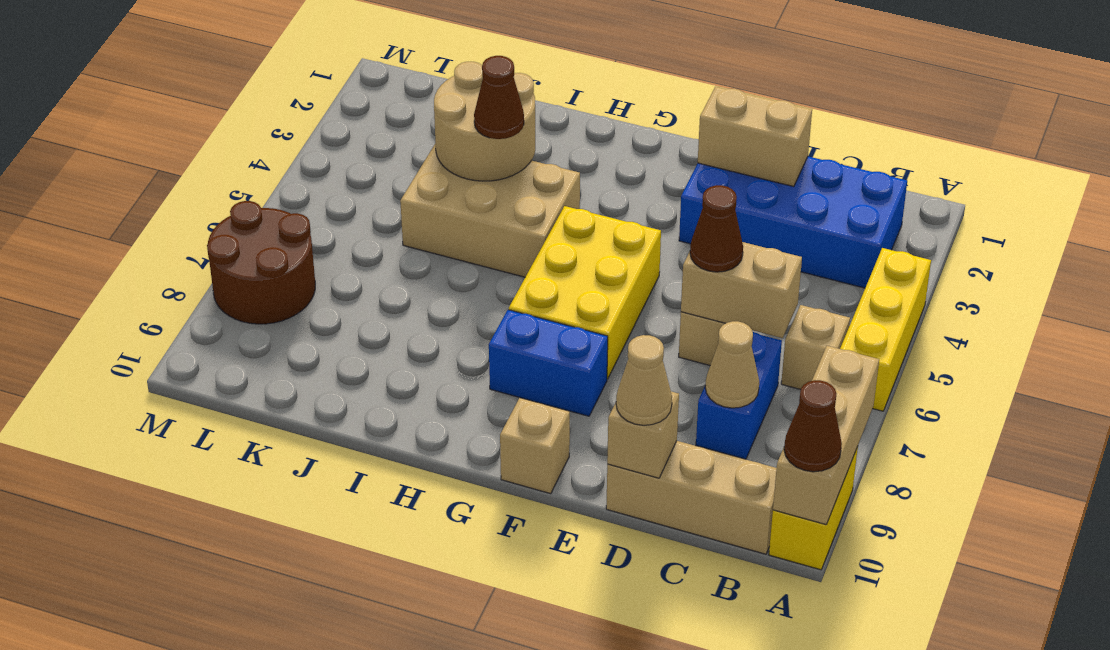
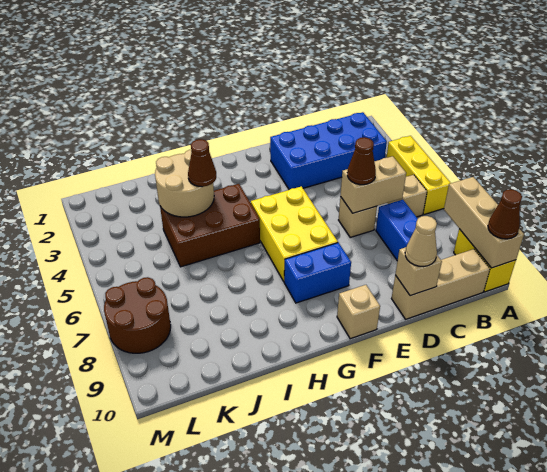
tan cone C8 level 2 -> none
tan brick D2:E2 level 2 -> none
tan brick H4:J5 level 1 -> brown brick H4:J5 level 1

